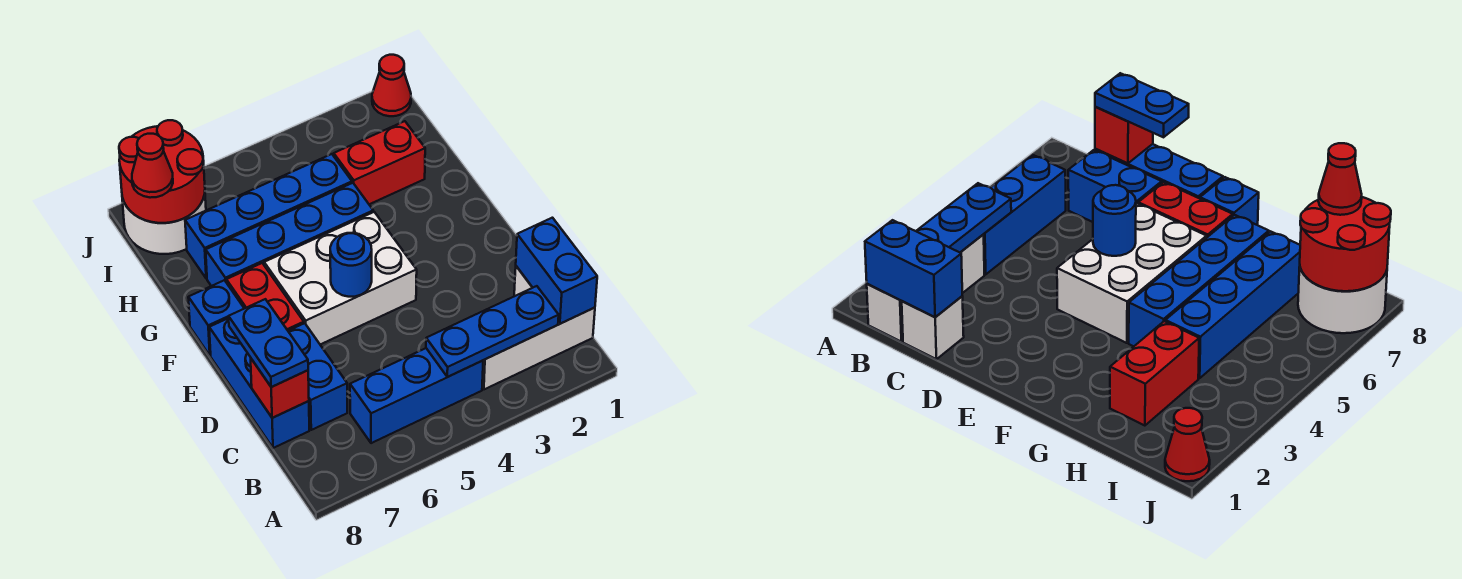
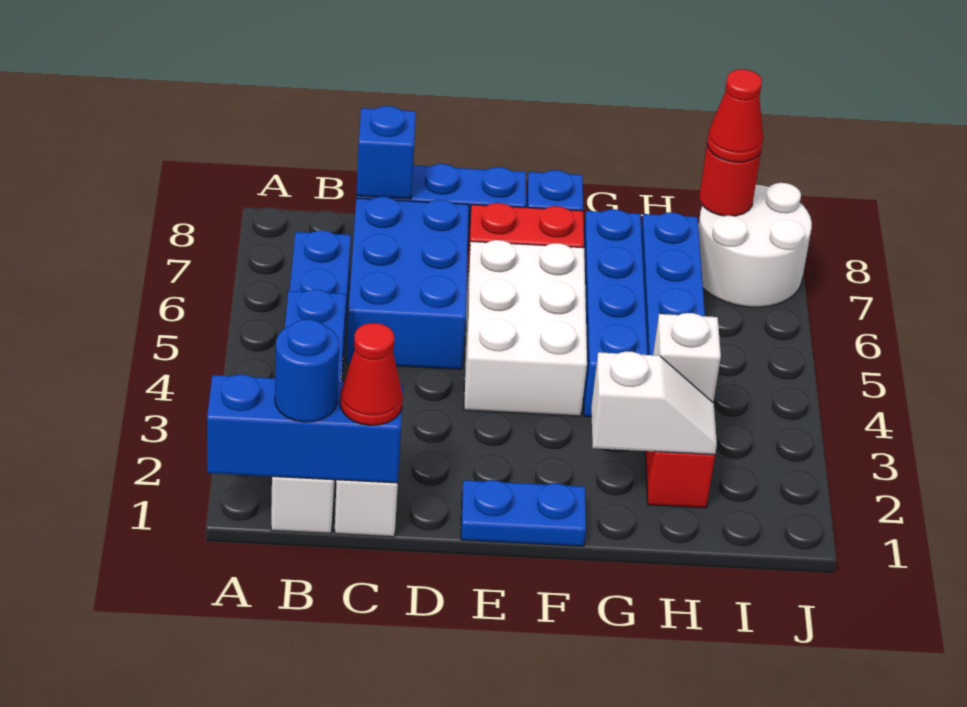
blue brick B1:C1 level 2 -> blue brick A1:C1 level 2
blue brick C7:D7 level 1 -> blue brick C5:D7 level 1
red brick C8 level 2 -> blue brick C8 level 2
blue plate C8:D8 level 3 -> blue plate E1:F1 level 1
blue round brick E5 level 2 -> blue round brick B1 level 3
none -> white slope G2:H2 level 2 top G
none -> white brick H3 level 2
red round brick I7:J8 level 2 -> red round brick I8 level 2
red cone J1 level 1 -> red cone C1 level 3

